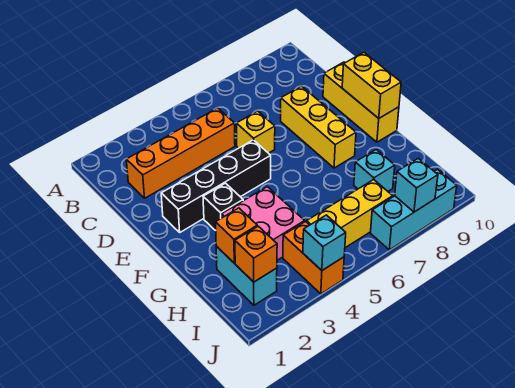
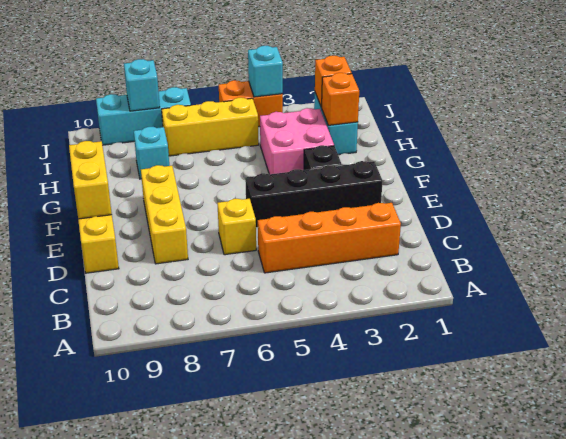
orange brick I4:J4 level 1 -> orange brick J4:J5 level 1

